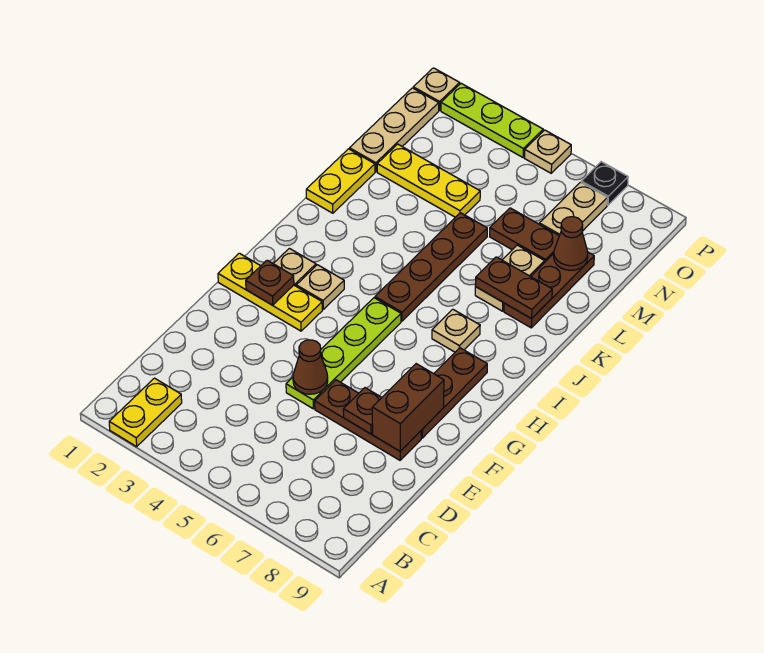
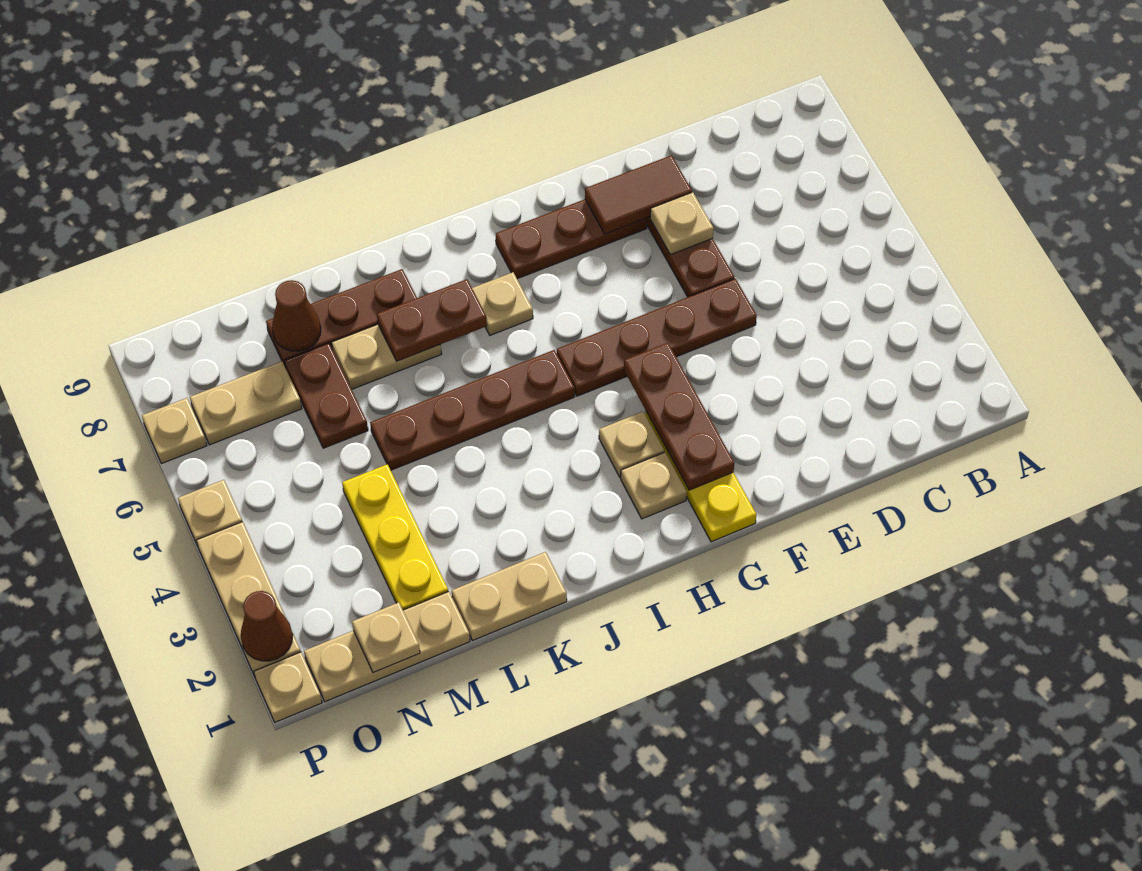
yellow plate A2:B2 level 1 -> none
lime plate E5:H5 level 1 -> brown plate E5:H5 level 1
brown cone E5 level 2 -> brown cone P2 level 2
brown plate E7 level 2 -> tan plate E7 level 2
brown brick E8:F8 level 2 -> brown tile E8:F8 level 2
brown plate G2 level 2 -> brown plate G2:G4 level 2
yellow plate K1:L1 level 1 -> tan plate K1:L1 level 1
brown plate K7:K8 level 2 -> brown plate J7:K7 level 2
none -> tan plate N1 level 2
lime plate P2:P4 level 1 -> tan plate P2:P4 level 1
black plate P7 level 1 -> tan plate P7 level 1

